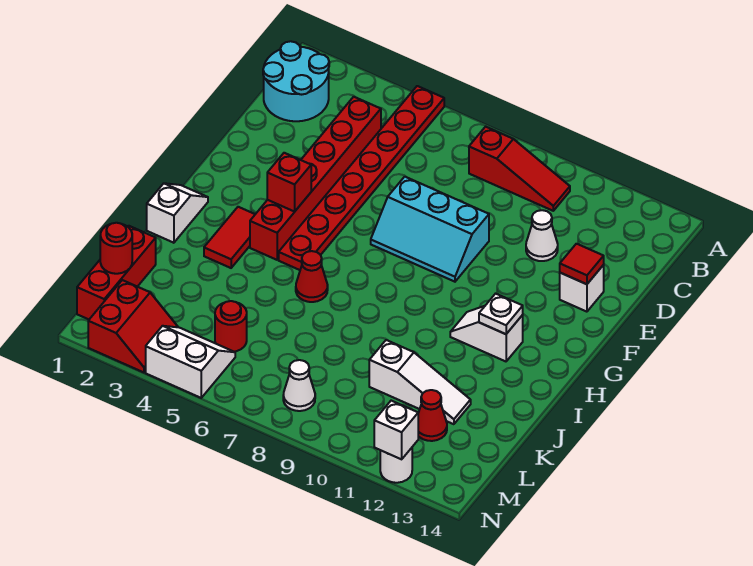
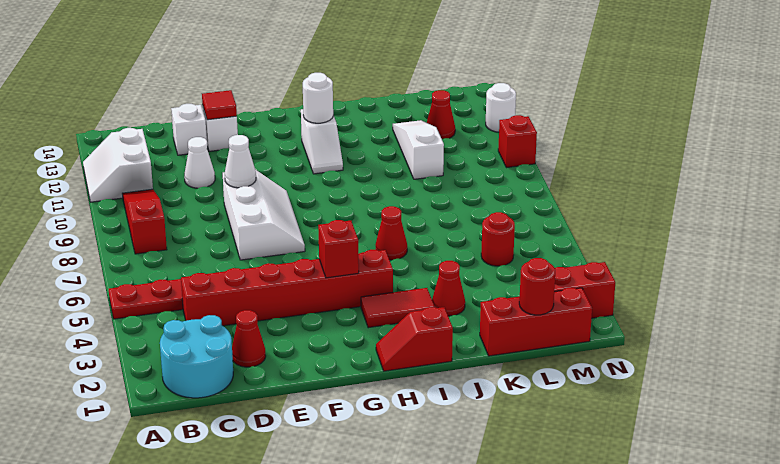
none -> red cone D2 level 1
cyan slope E7:F9 level 1 top E -> white slope E7:F9 level 1 top E
white slope H1:I1 level 1 top I -> red slope H1:I1 level 1 top I
white plate H12 level 2 -> white round brick H12 level 2
none -> red cone J3 level 1
white slope M4:N5 level 1 top N -> white slope A11:B12 level 1 top B
white cone M8 level 1 -> white cone E9 level 2
none -> red brick N10 level 1
white brick N12 level 2 -> white brick D13 level 1

